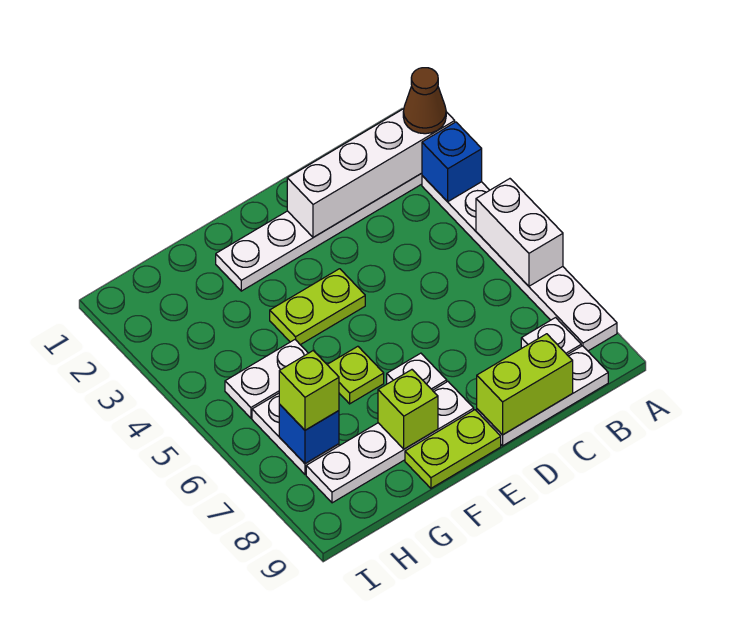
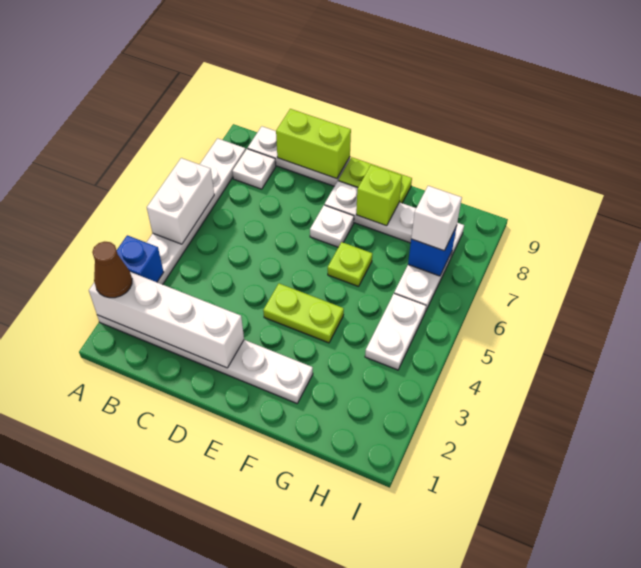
white plate G5:H5 level 1 -> white plate H4:H5 level 1
lime brick H7 level 3 -> white brick H7 level 3

